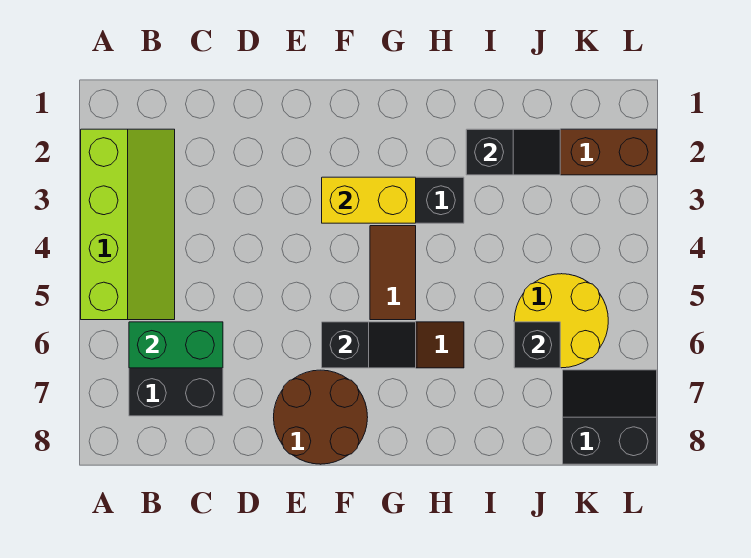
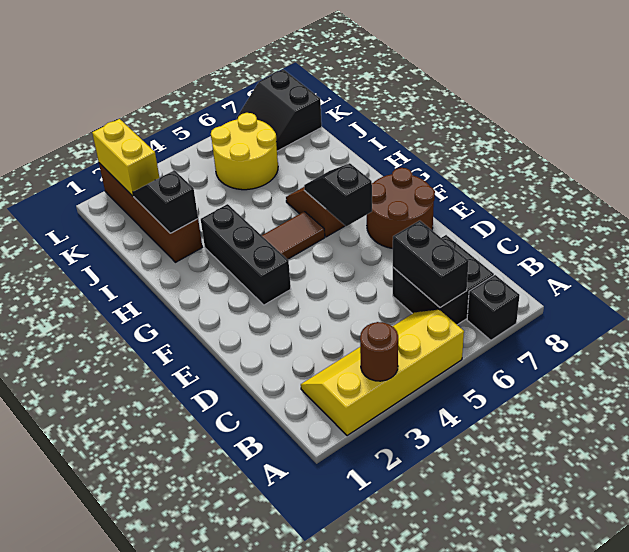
lime slope A2:B5 level 1 top A -> yellow slope A2:B5 level 1 top A
none -> brown round brick A3 level 2
green brick B6:C6 level 2 -> black brick B6:C6 level 2
yellow brick F3:G3 level 2 -> yellow brick K2:L2 level 2
black brick J6 level 2 -> black brick A7 level 1

